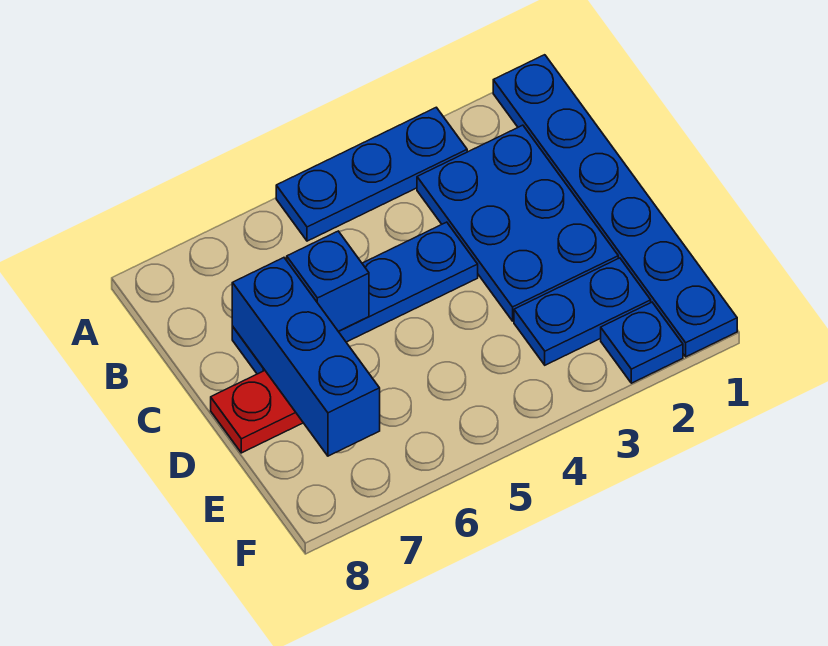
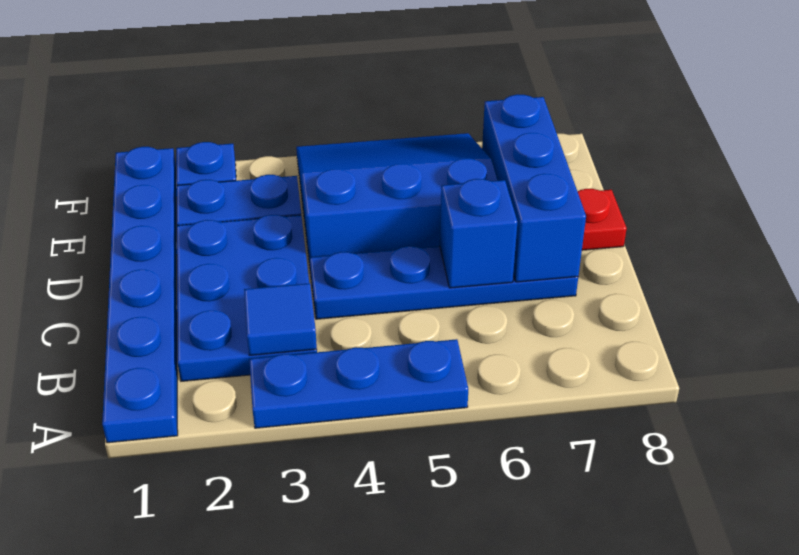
none -> blue tile B3 level 2
none -> blue slope D4:F6 level 1 top D

